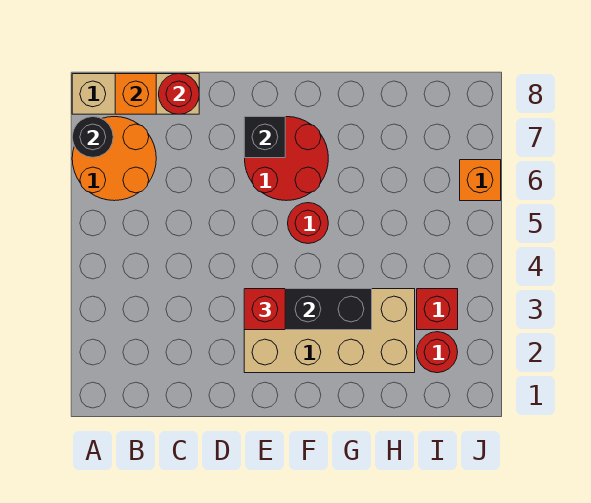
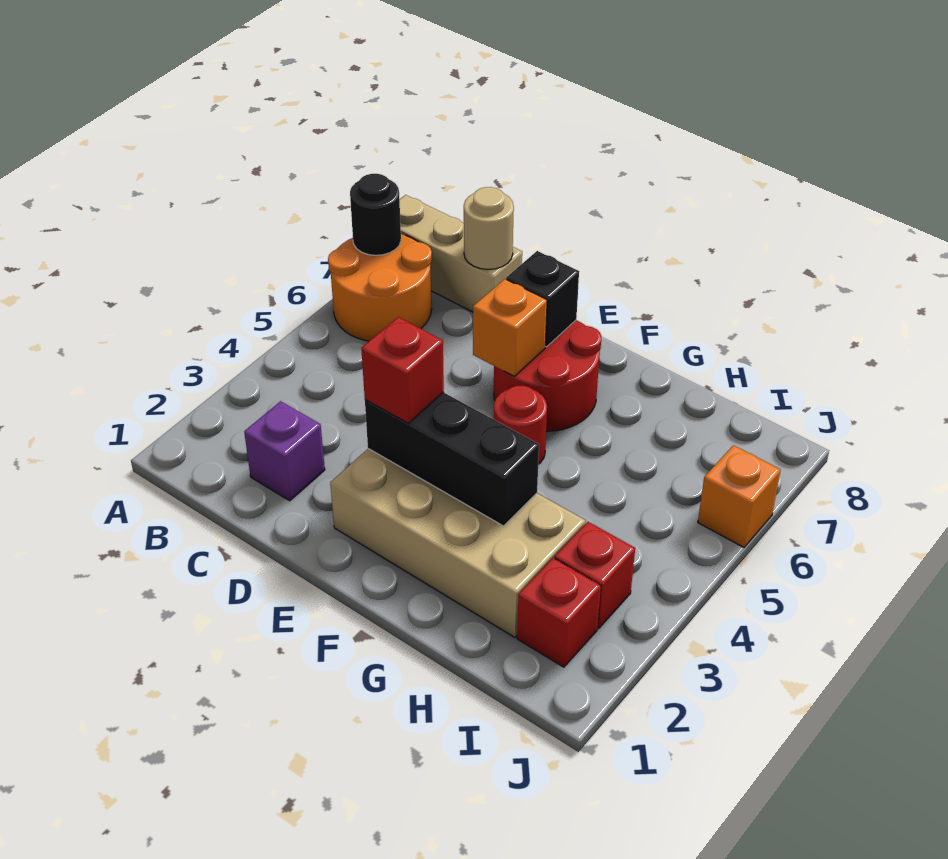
orange brick B8 level 2 -> orange brick E6 level 2
none -> purple brick C2 level 1
red round brick C8 level 2 -> tan round brick C8 level 2
red round brick I2 level 1 -> red brick I2 level 1

